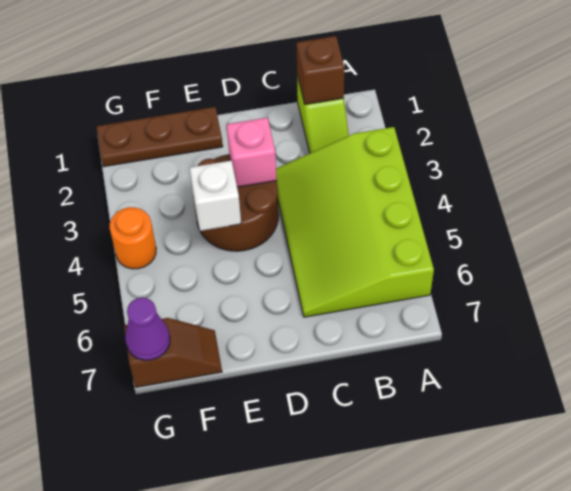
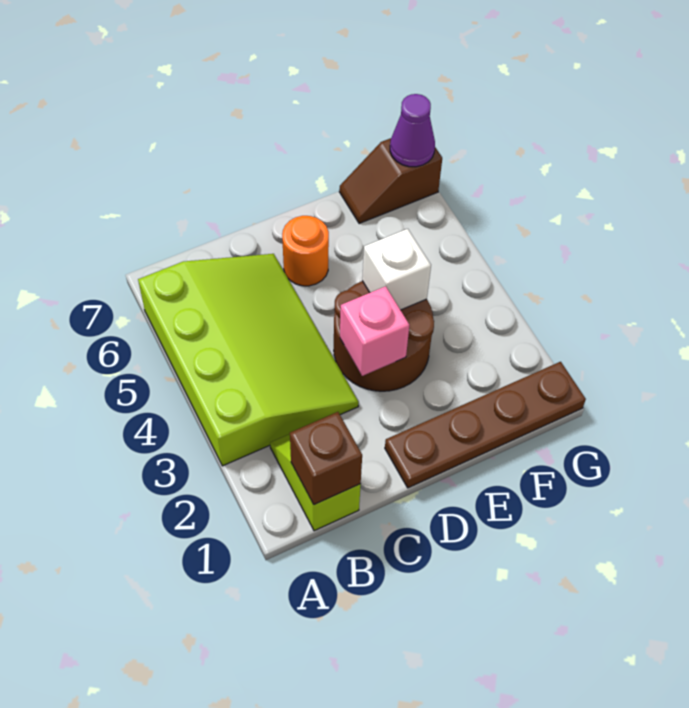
brown plate E1:G1 level 1 -> brown plate D1:G1 level 1
orange round brick G4 level 1 -> orange round brick D6 level 1

